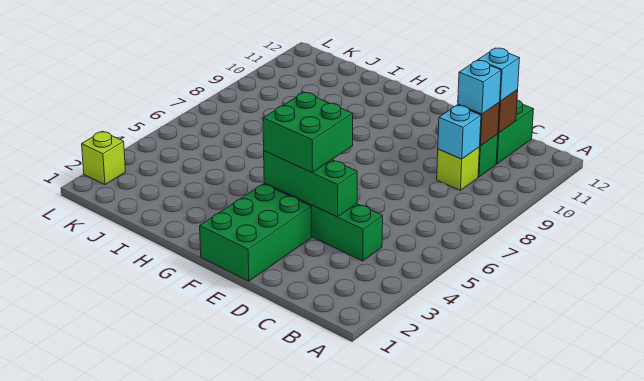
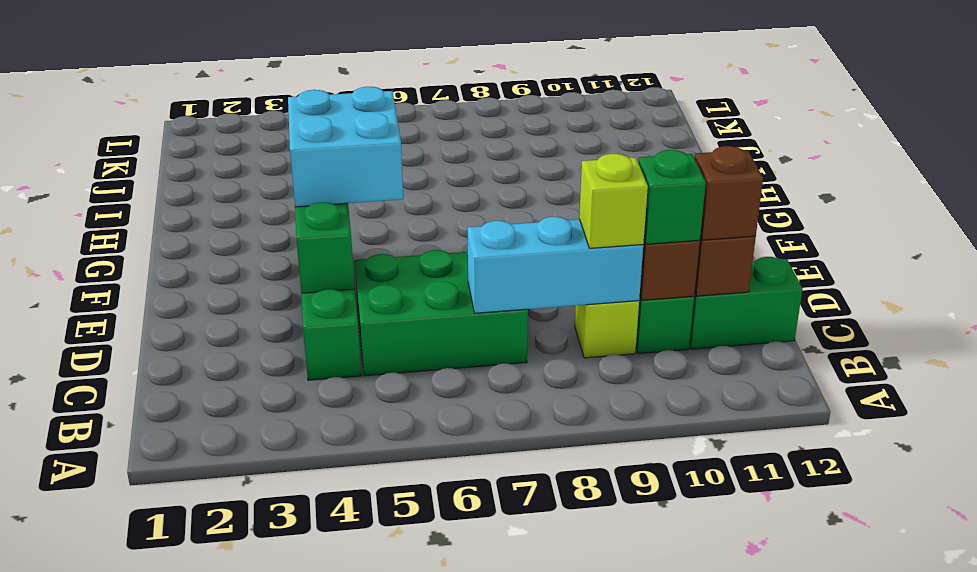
cyan brick C9 level 2 -> cyan brick C7:C9 level 2
cyan brick C10 level 3 -> green brick C10 level 3
cyan brick C11 level 3 -> brown brick C11 level 3
green brick E1:F3 level 1 -> green brick C5:D7 level 1
green brick E4:F5 level 3 -> cyan brick E4:F5 level 3
lime brick L2 level 1 -> lime brick C9 level 3

